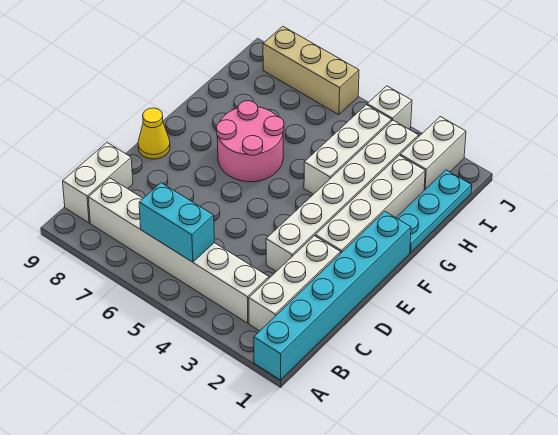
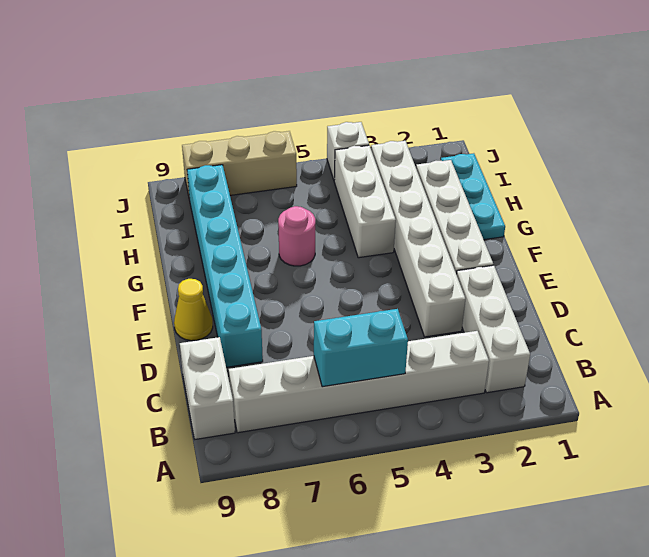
cyan brick A1:F1 level 1 -> cyan brick D8:I8 level 1
pink round brick F6:G7 level 1 -> pink round brick G6 level 1
white brick I2:J2 level 1 -> none

